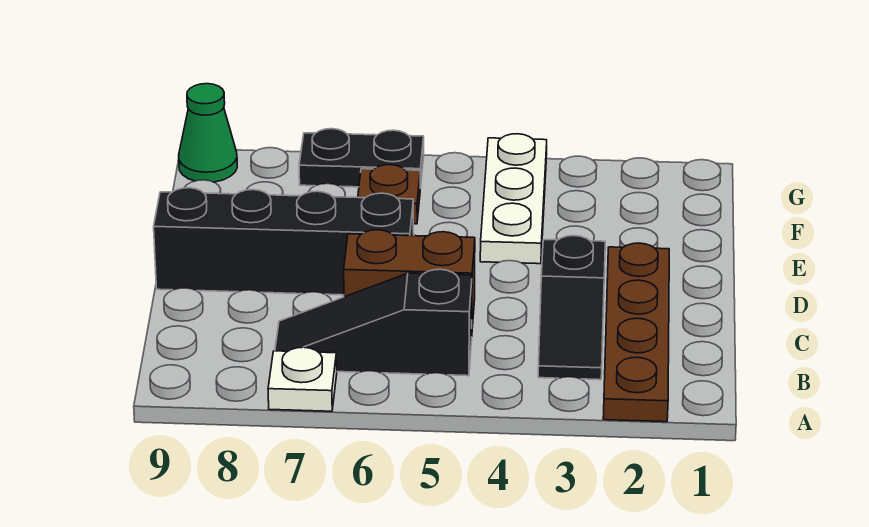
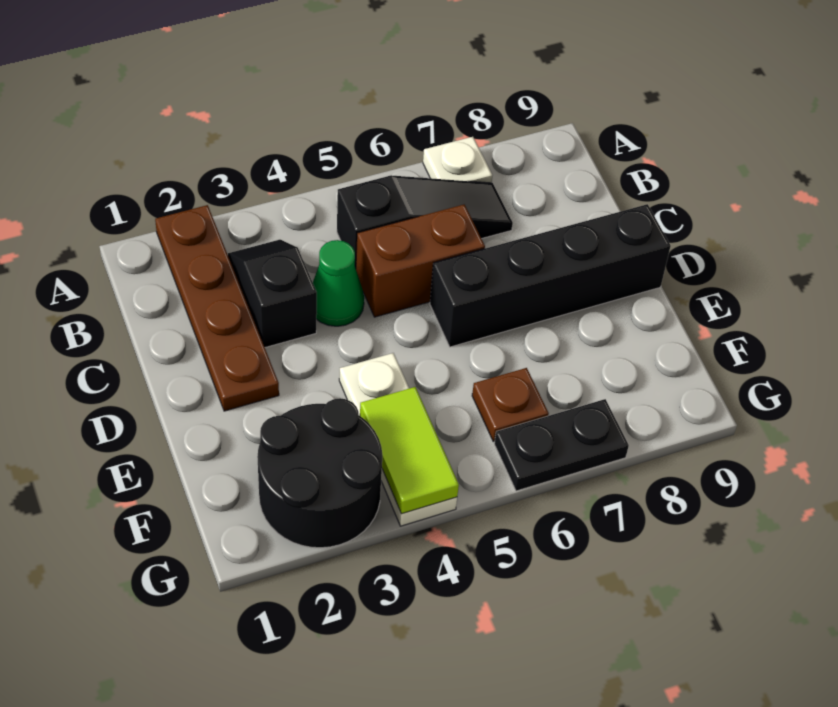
none -> black round brick F2:G3 level 1
none -> lime tile F4:G4 level 2
green cone G9 level 1 -> green cone C4 level 1

